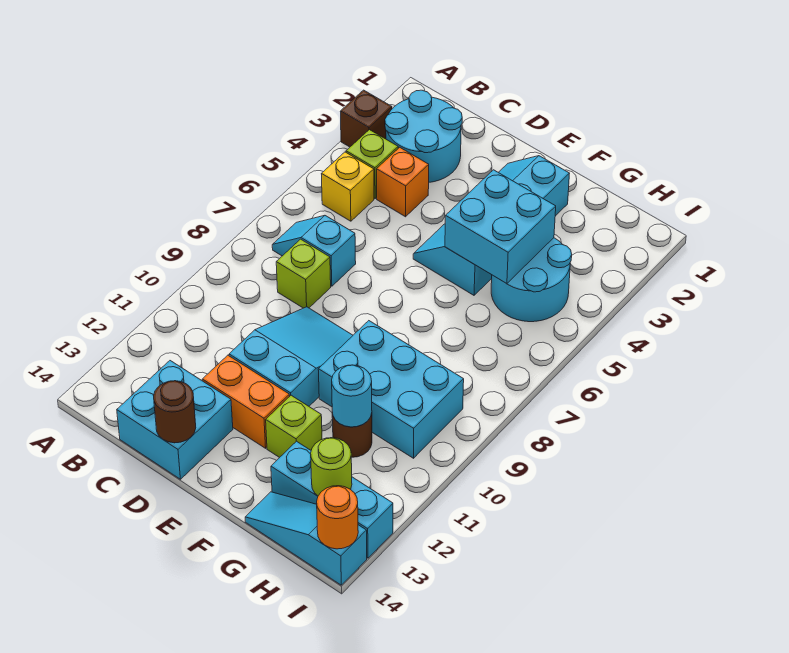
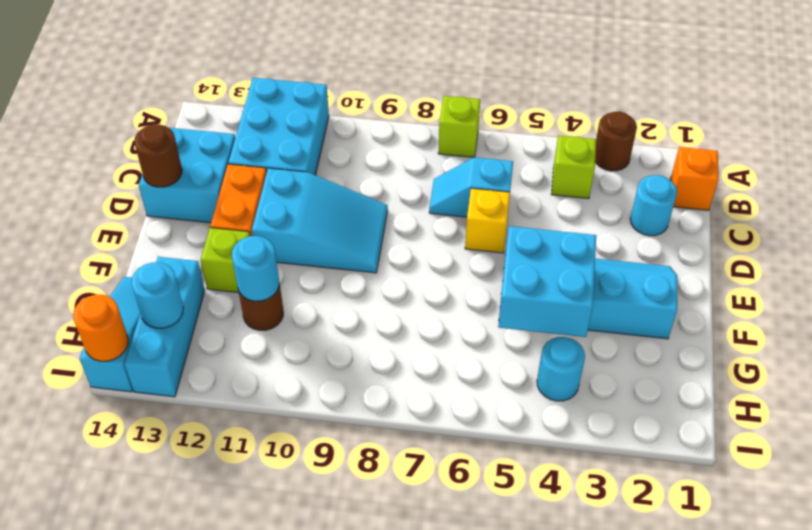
brown brick A3 level 1 -> brown round brick A3 level 1
cyan round brick B2:C3 level 1 -> cyan round brick C2 level 1
yellow brick B5 level 1 -> yellow brick D6 level 1
cyan slope B7:C7 level 1 top C -> cyan slope C6:C7 level 1 top 6
orange brick C4 level 1 -> orange brick B1 level 1
lime brick C8 level 1 -> lime brick A7 level 1
cyan brick F9:H10 level 1 -> cyan brick A11:C12 level 1
cyan round brick G4:H5 level 1 -> cyan round brick H4 level 1
lime round brick H13 level 2 -> cyan round brick H13 level 2

